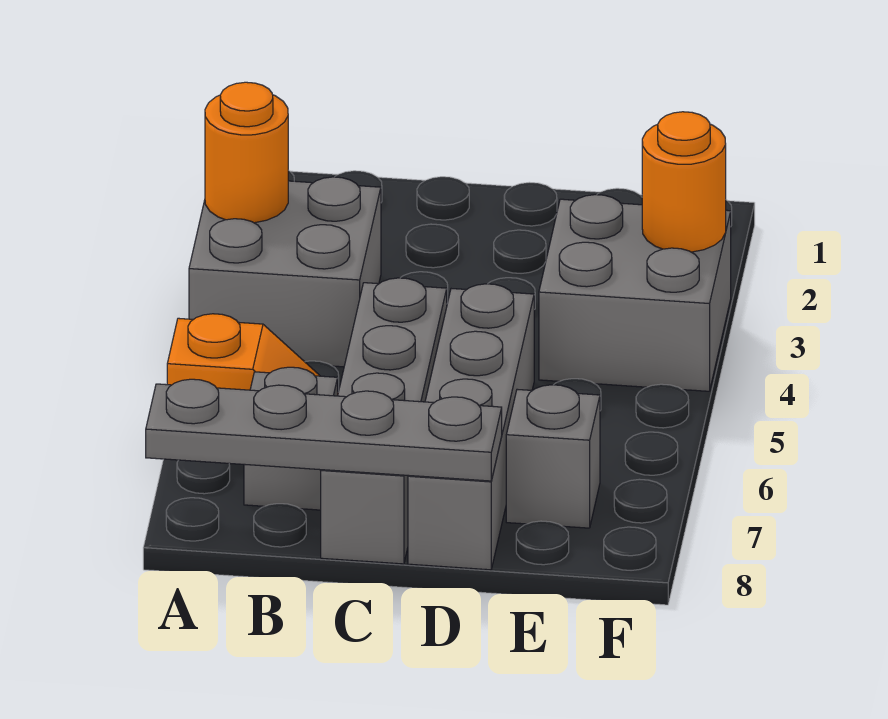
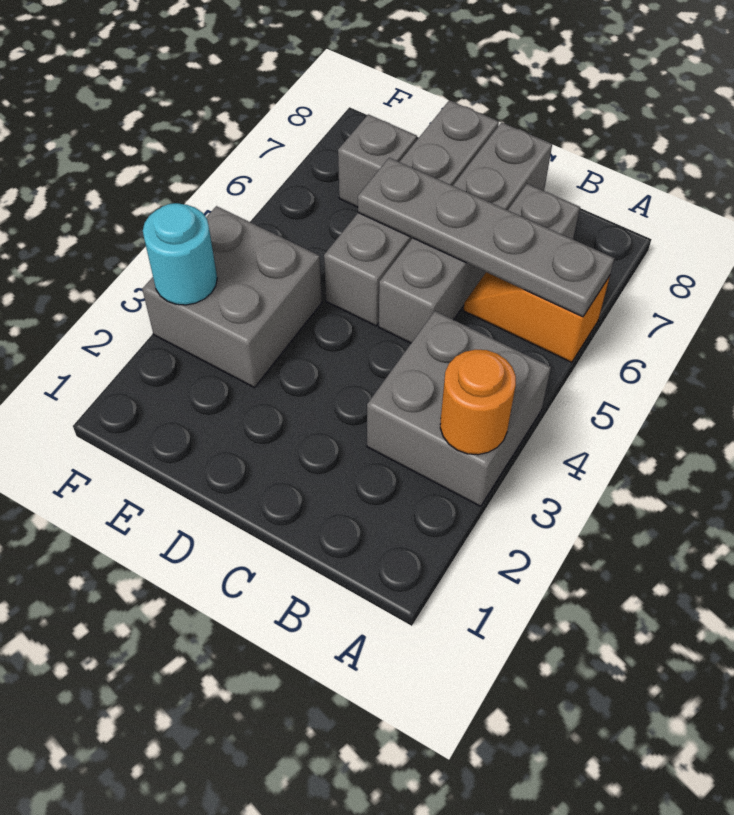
grey plate A8:D8 level 2 -> grey plate A6:D6 level 2
orange round brick F3 level 2 -> cyan round brick F3 level 2

